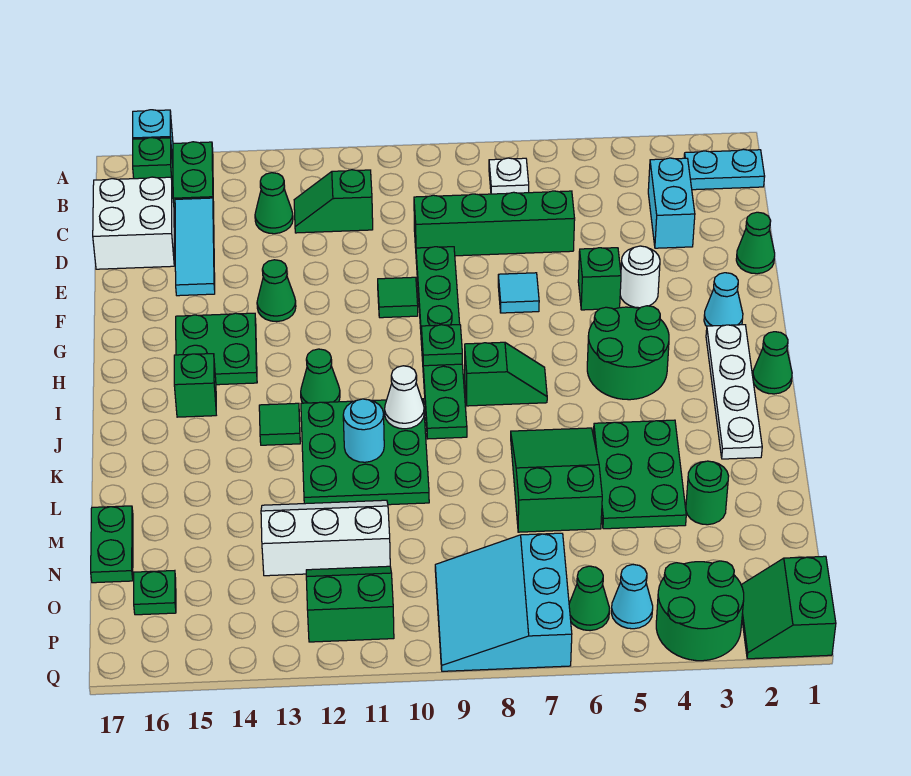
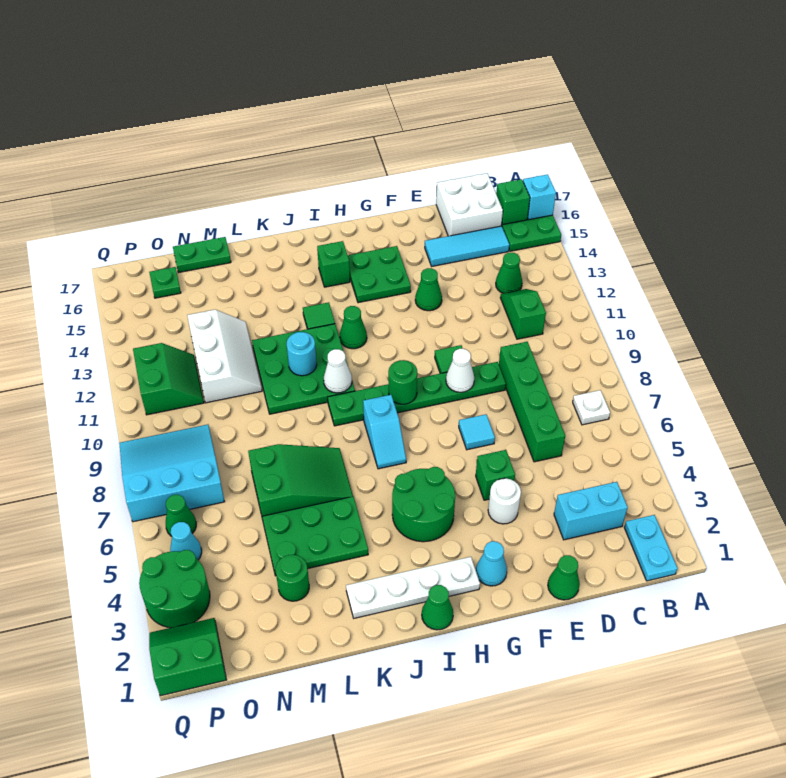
none -> white cone F9 level 2
green plate H9 level 2 -> green round brick H9 level 2
green slope I7:I8 level 1 top 8 -> cyan slope I7:I8 level 1 top 8

